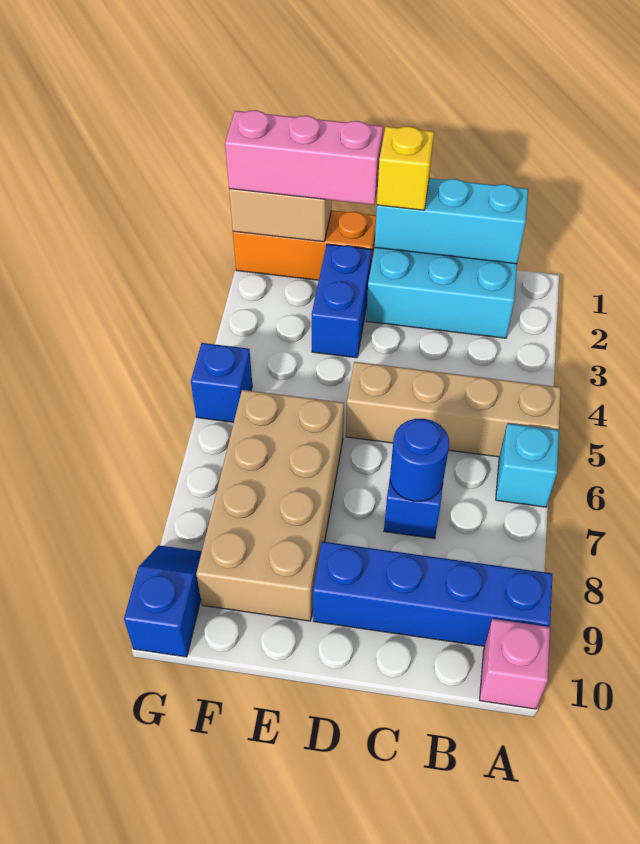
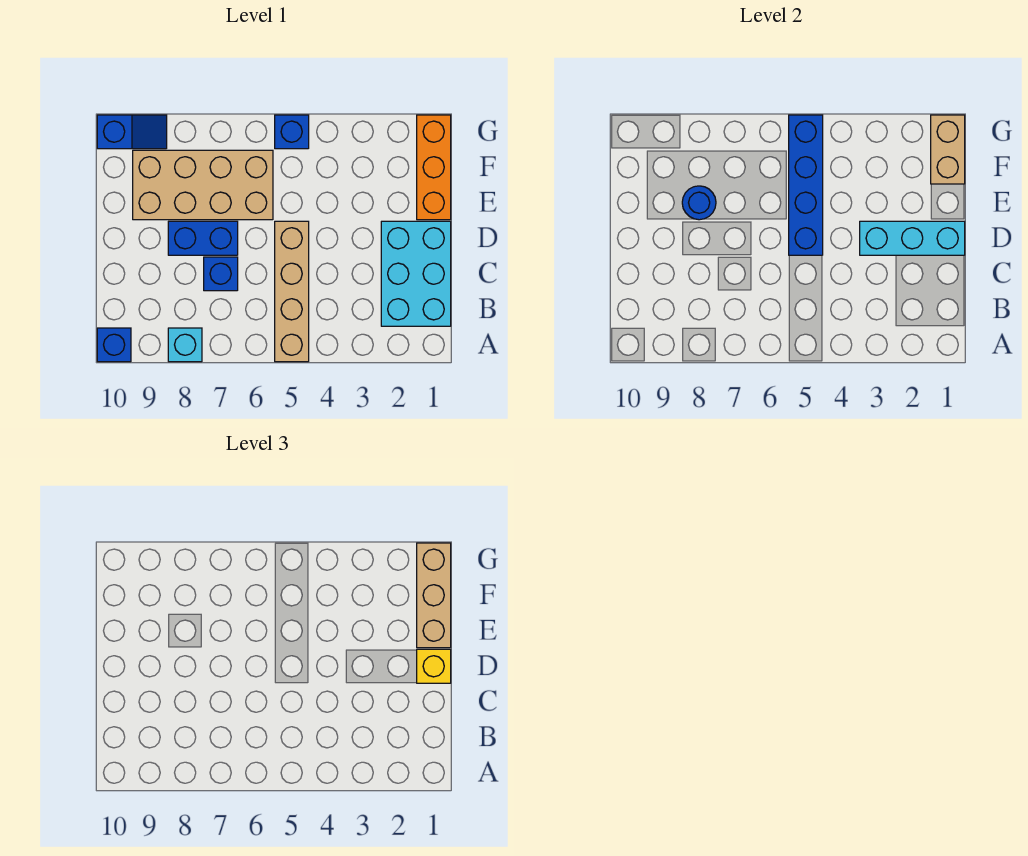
cyan brick A6 level 1 -> cyan brick A8 level 1
blue brick A9:D9 level 1 -> blue brick D5:G5 level 2
pink brick A10 level 1 -> blue brick A10 level 1
cyan brick B1:D1 level 2 -> cyan brick D1:D3 level 2
blue round brick C7 level 2 -> blue round brick E8 level 2
pink brick E1:G1 level 3 -> tan brick E1:G1 level 3
blue brick E2:E3 level 1 -> blue brick D7:D8 level 1

